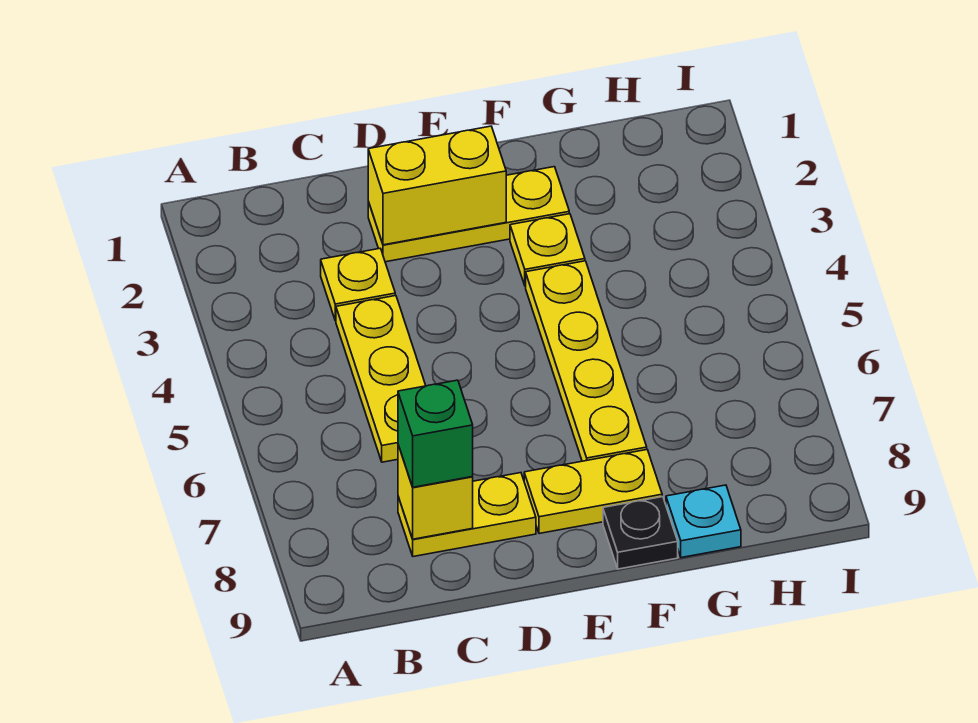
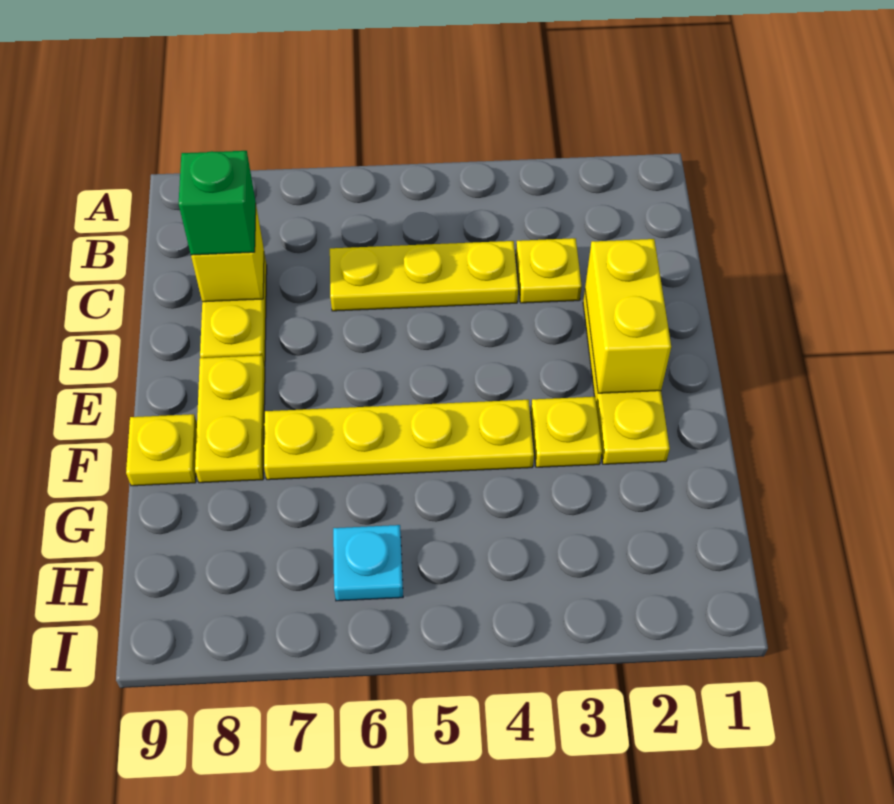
black plate F9 level 1 -> yellow plate F9 level 1
cyan plate G9 level 1 -> cyan plate H6 level 1

